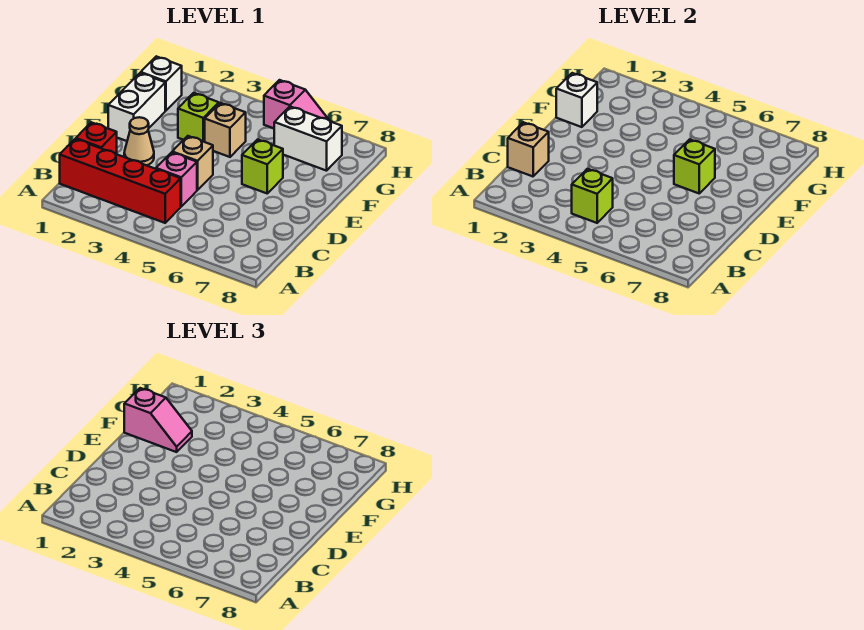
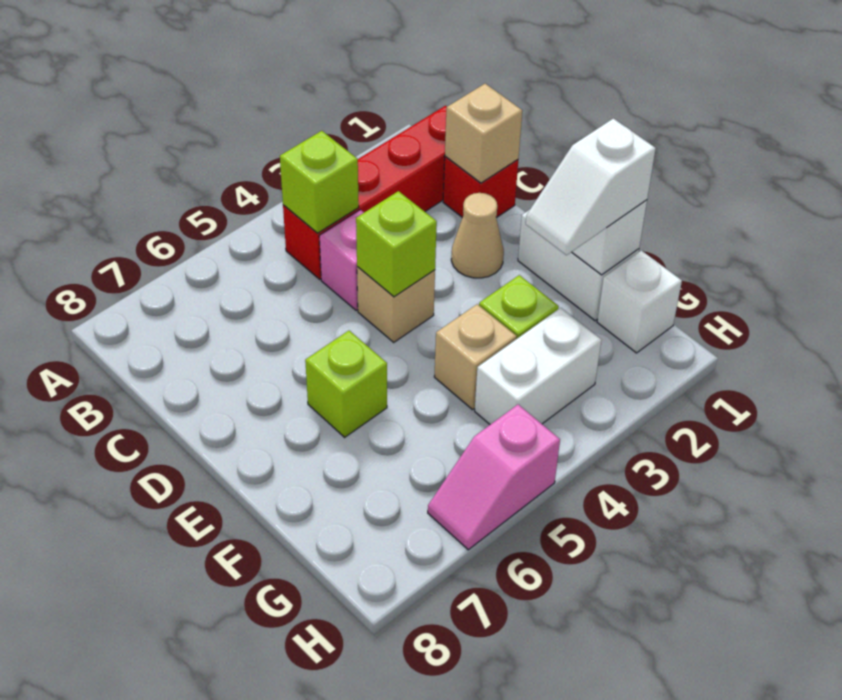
lime brick E6 level 2 -> lime brick D4 level 2
pink slope F1:F2 level 3 top 1 -> white slope F1:F2 level 3 top 1
white brick G6:G7 level 1 -> white brick G3:G4 level 1

